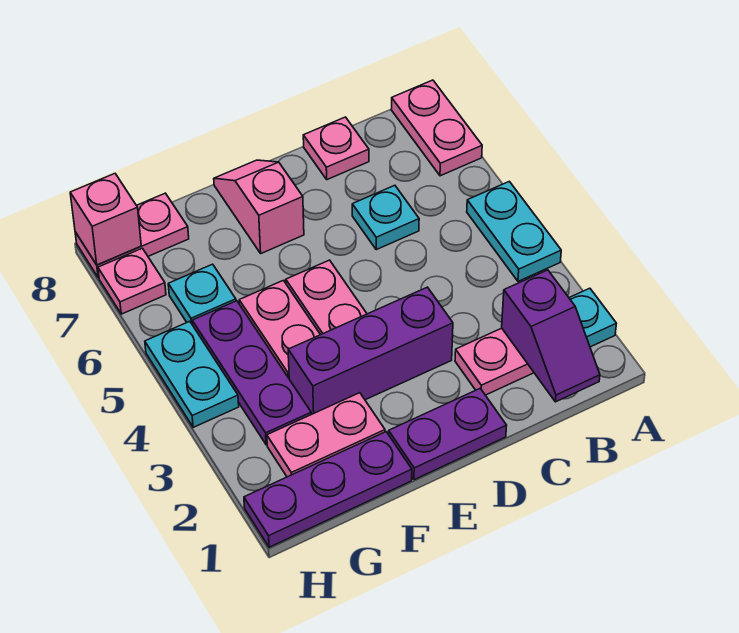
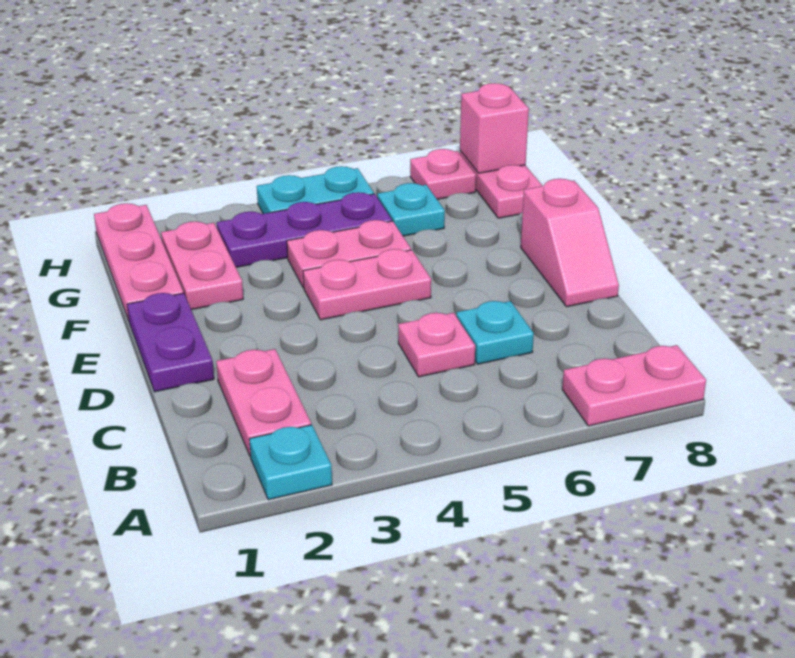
cyan plate A4:A5 level 1 -> none
purple slope B1:B2 level 2 top 2 -> none
pink plate C8 level 1 -> pink plate C5 level 1
purple brick D3:F3 level 1 -> none
pink slope E7:E8 level 1 top 7 -> pink slope D8:E8 level 1 top E
purple plate F1:H1 level 1 -> pink plate F1:H1 level 1

